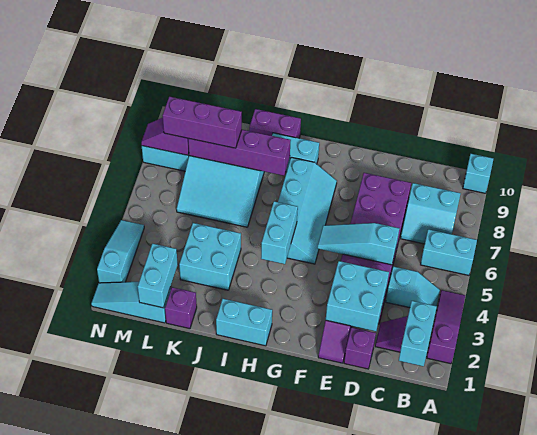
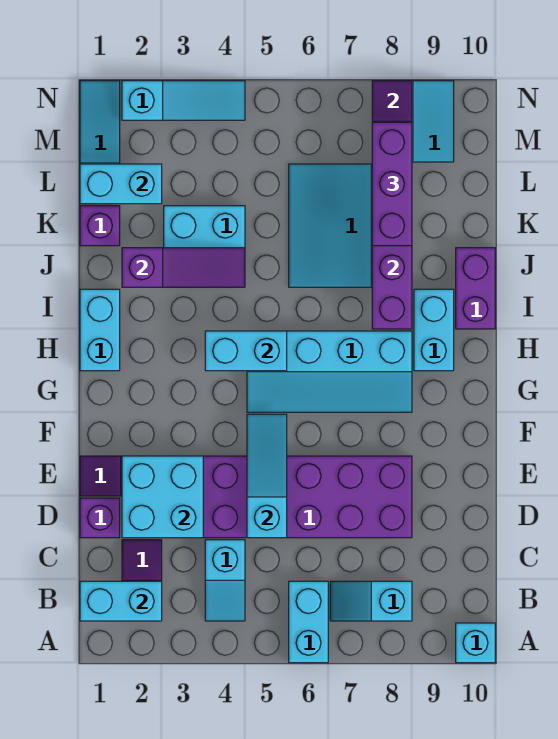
purple slope A2:A4 level 1 top 2 -> purple slope J2:J4 level 2 top 2
cyan slope B7:C8 level 1 top 8 -> cyan slope B7:B8 level 1 top 8

